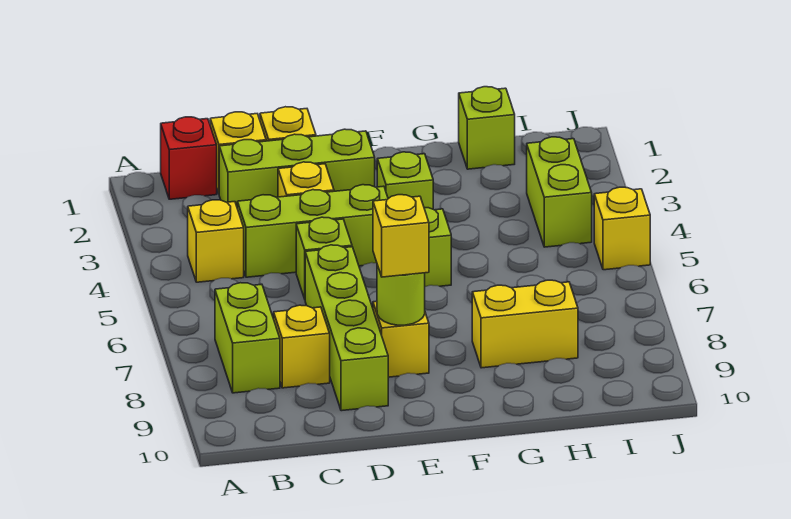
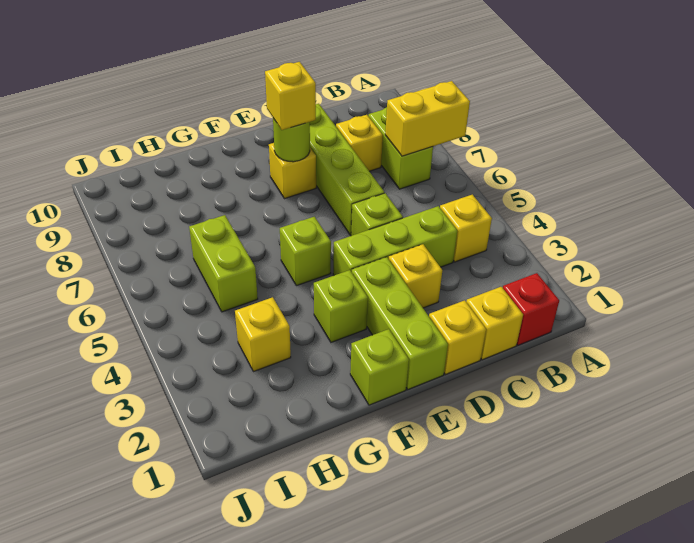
lime brick C2:E2 level 1 -> lime brick E1:E3 level 1
yellow brick G8:H8 level 1 -> yellow brick A7:B7 level 2
lime brick H1 level 1 -> lime brick F1 level 1
lime brick I3:I4 level 1 -> lime brick H5:H6 level 1
yellow brick J5 level 1 -> yellow brick H3 level 1

